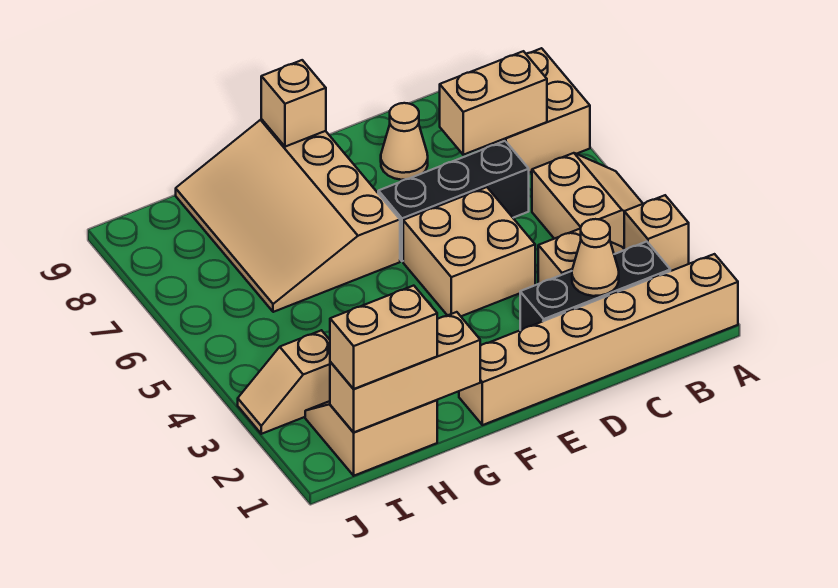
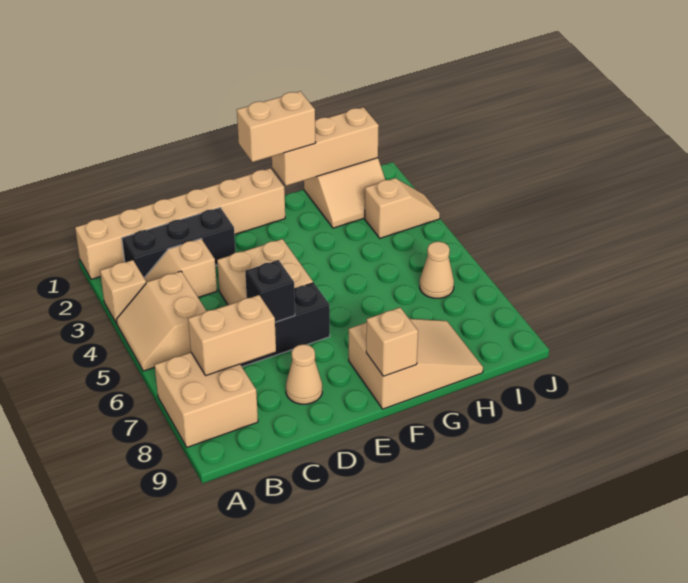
tan cone C2 level 2 -> tan cone I6 level 1
none -> black brick D6 level 2
tan slope F6:H9 level 1 top F -> tan slope F8:H9 level 1 top F
tan brick H1:I1 level 3 -> tan brick F1:G1 level 3

